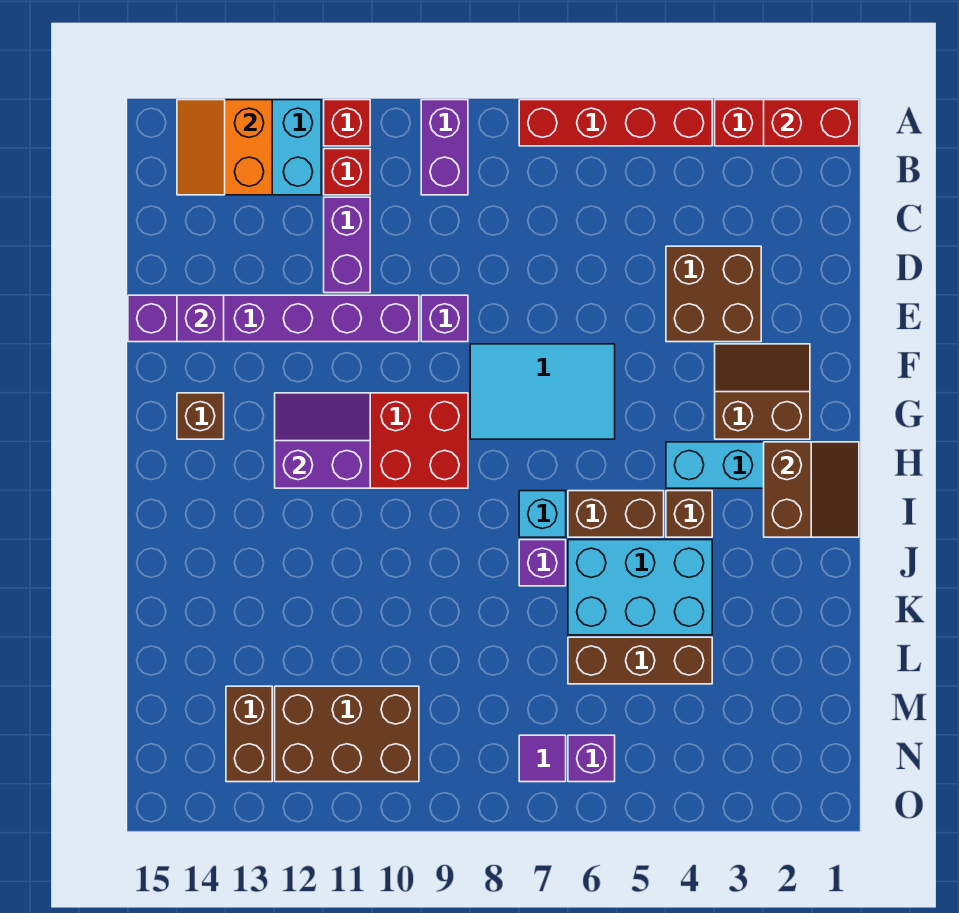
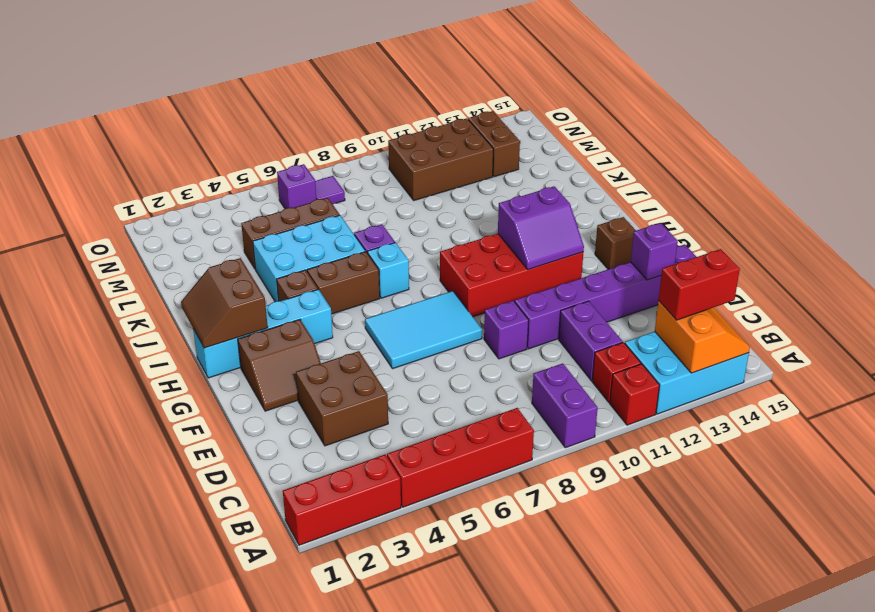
red brick A1:A2 level 2 -> red brick B13:B14 level 3

